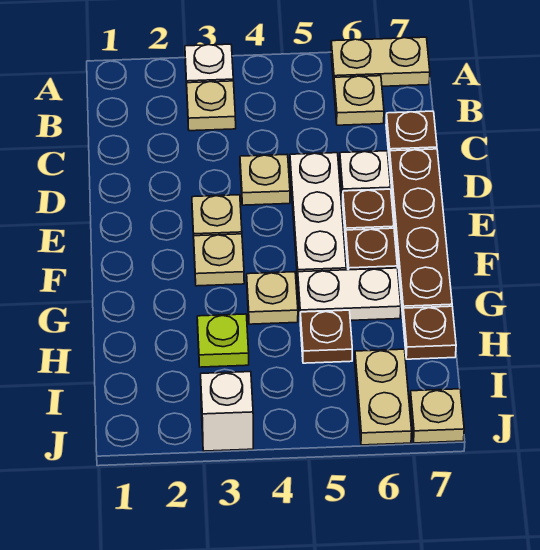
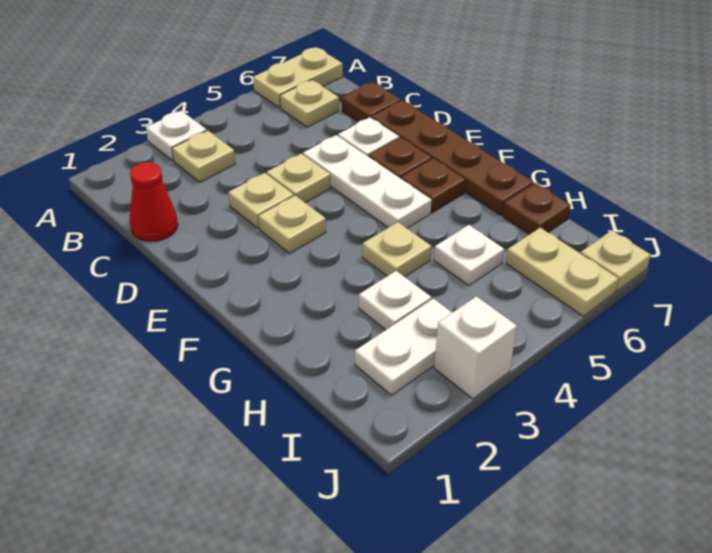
none -> red cone C1 level 1
tan plate F3 level 1 -> tan plate D3 level 1
white plate G5:G6 level 1 -> white plate I2:I3 level 1
lime plate H3 level 1 -> white plate H3 level 1
brown plate H5 level 1 -> white plate H5 level 1

